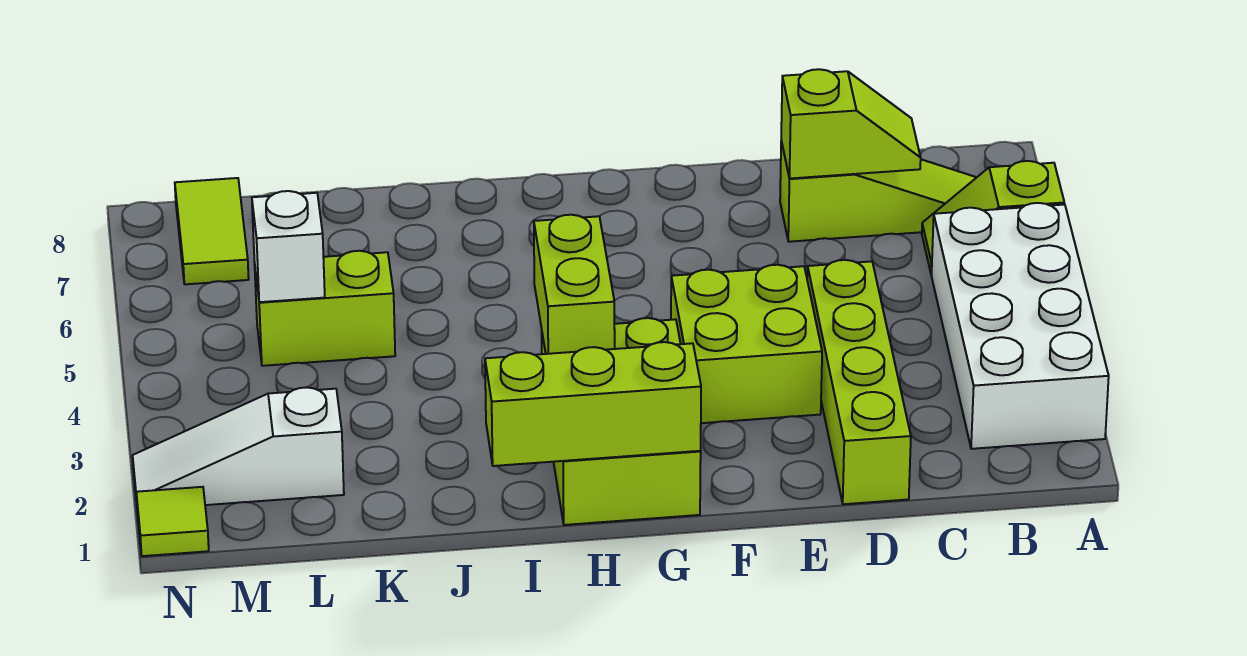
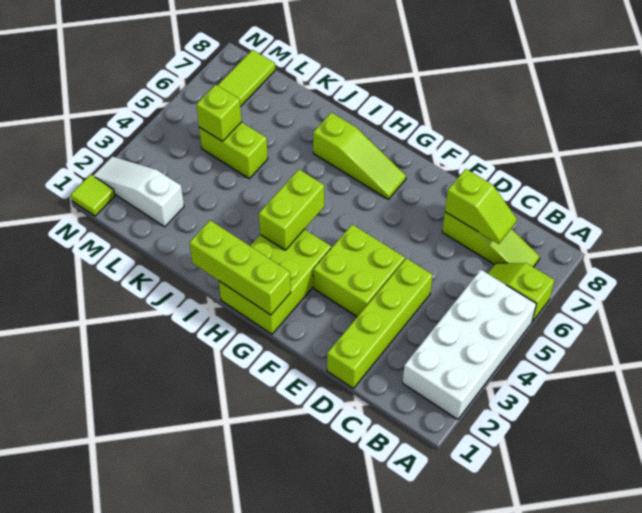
none -> lime slope G7:I7 level 1 top I
white brick L5 level 2 -> lime brick L5 level 2

